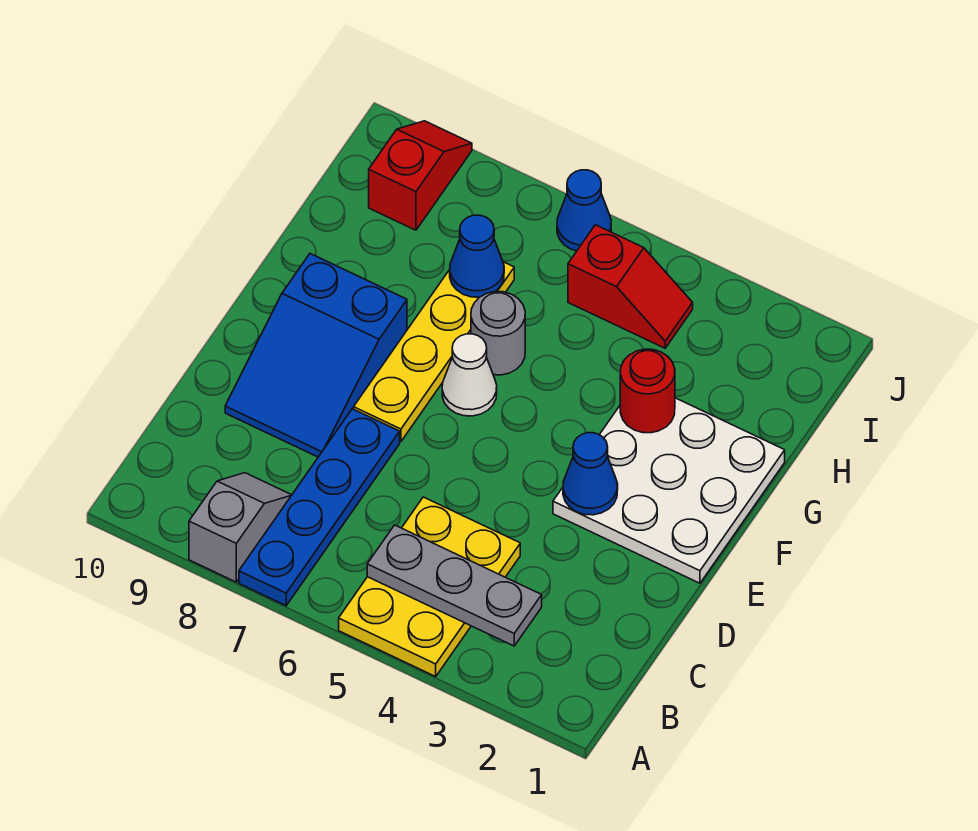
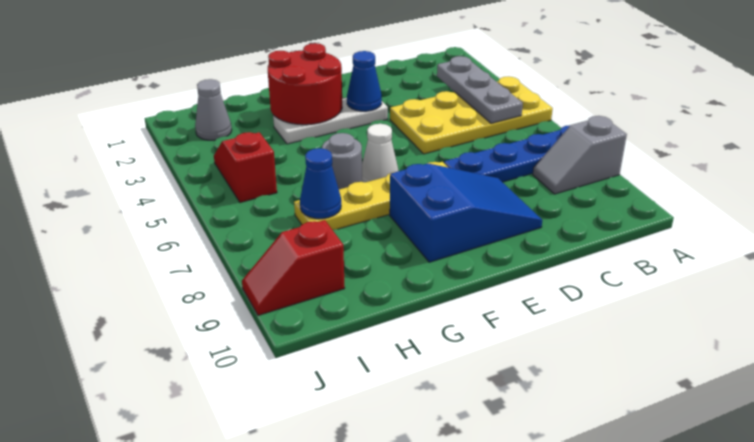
yellow plate A4:C5 level 1 -> yellow plate A4:D5 level 1
white plate E1:G3 level 1 -> white plate E3:G3 level 1
red round brick G3 level 2 -> red round brick F2:G3 level 2
none -> grey cone I2 level 1
blue cone J6 level 1 -> none

